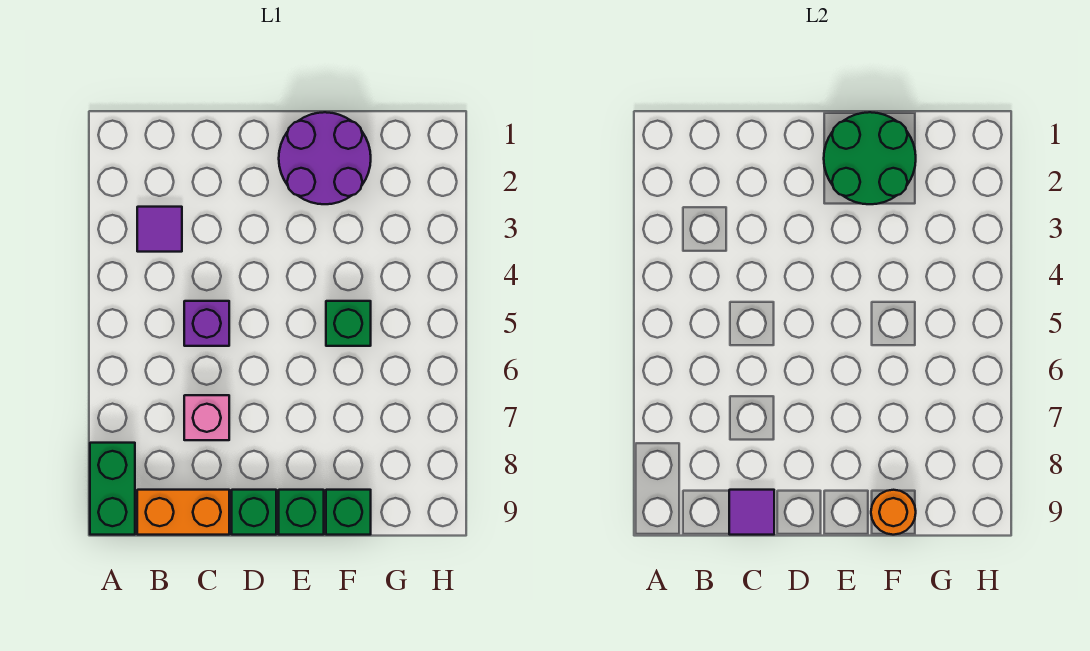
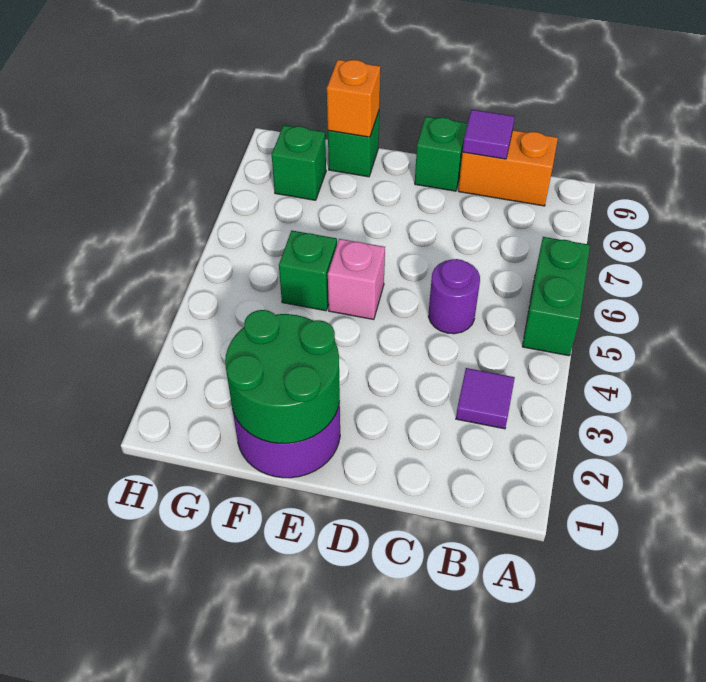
green brick A8:A9 level 1 -> green brick A5:A6 level 1
purple brick C5 level 1 -> purple round brick C5 level 1
pink brick C7 level 1 -> pink brick E5 level 1
green brick E9 level 1 -> green brick G8 level 1
orange round brick F9 level 2 -> orange brick F9 level 2

